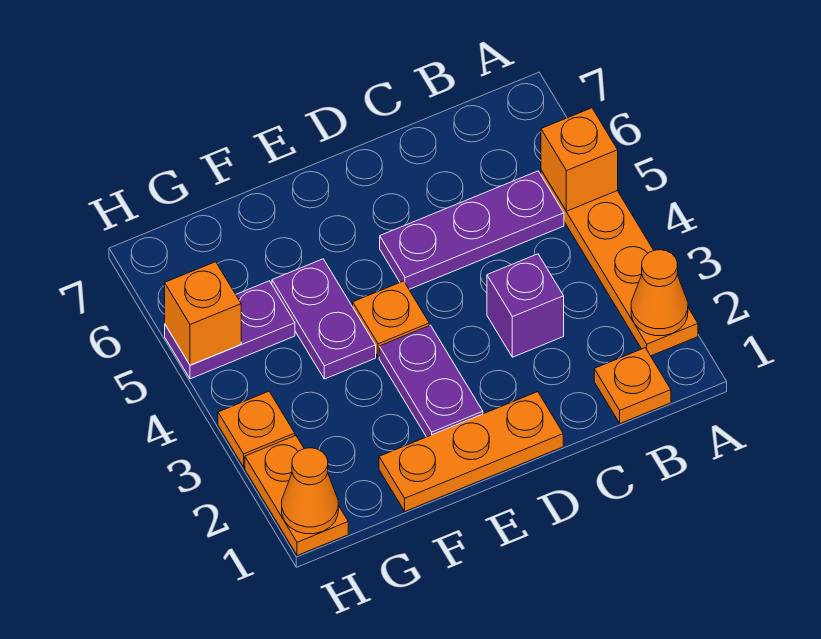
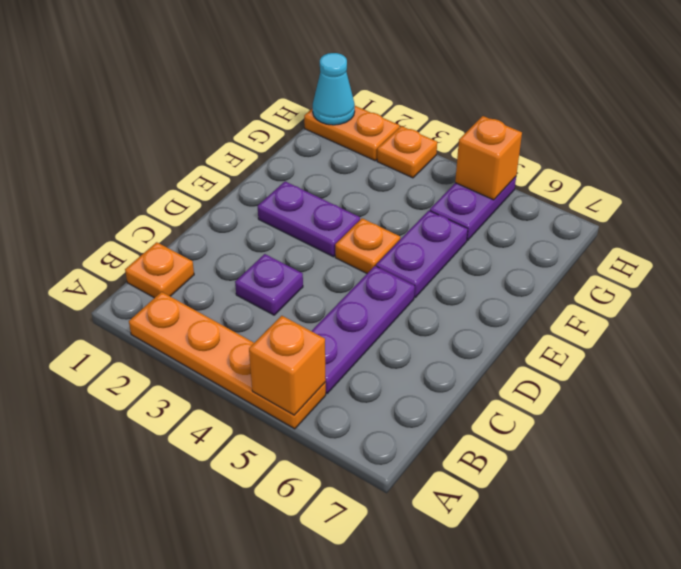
orange cone A2 level 2 -> none
purple brick C3 level 1 -> purple plate C3 level 1
orange plate D1:F1 level 1 -> none
purple plate F4:F5 level 1 -> purple plate E5:F5 level 1
orange cone H1 level 2 -> cyan cone H1 level 2

